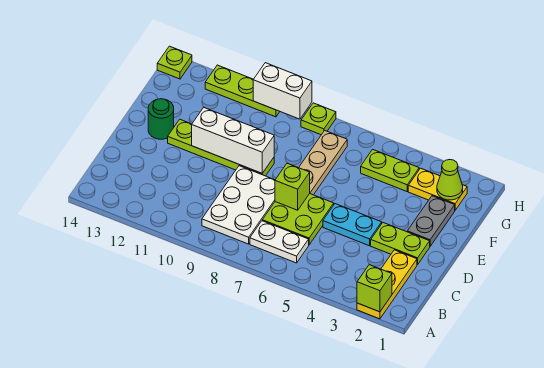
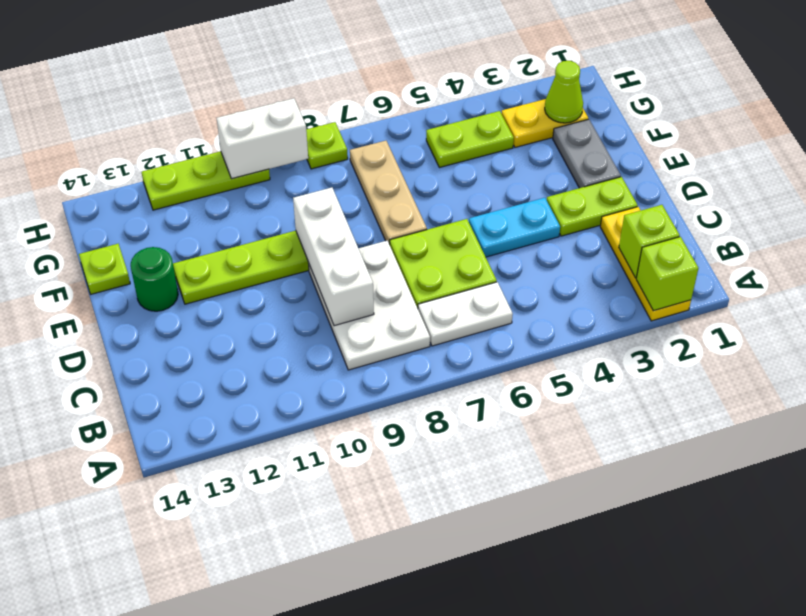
lime brick D7 level 2 -> lime brick B2 level 2
white brick E9:E11 level 2 -> white brick C9:E9 level 2
lime plate H14 level 1 -> lime plate F14 level 1

